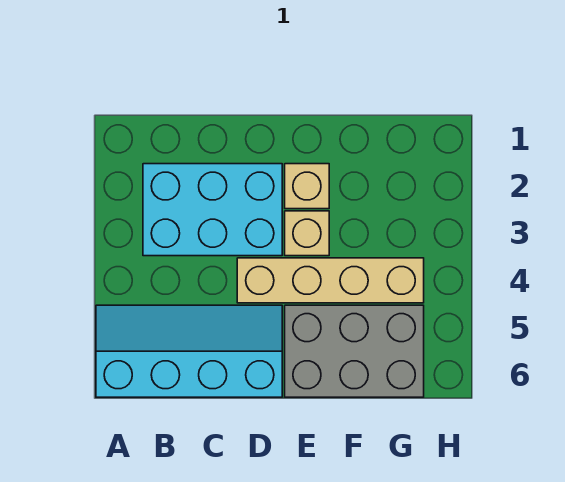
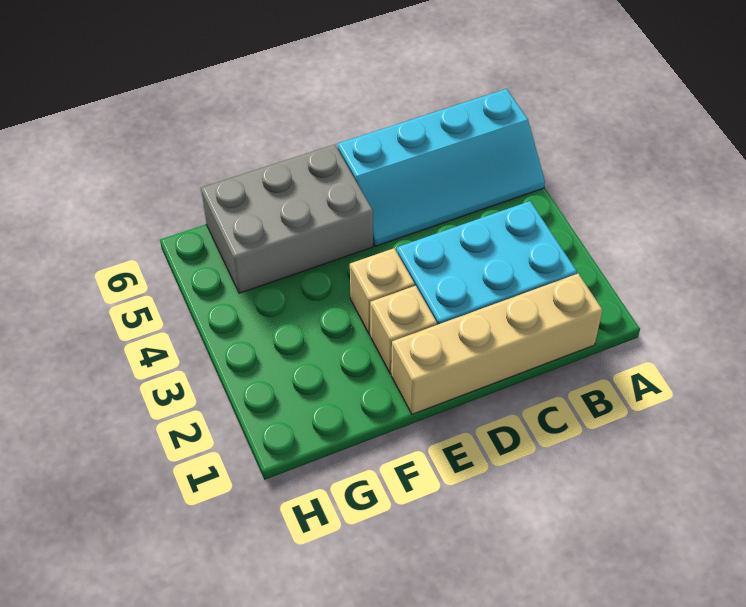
tan brick D4:G4 level 1 -> tan brick B1:E1 level 1

